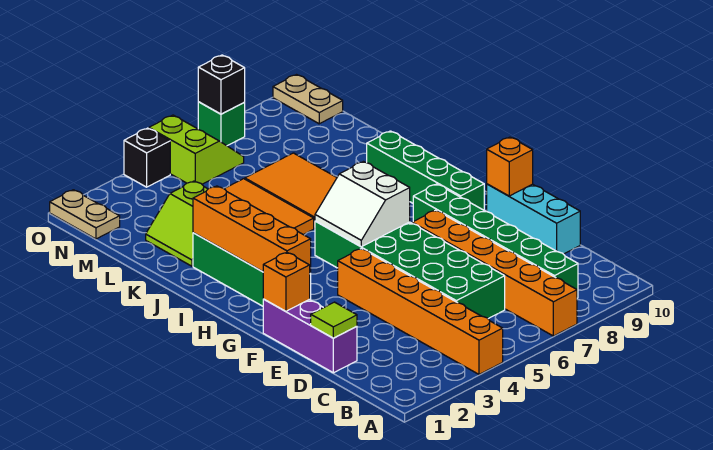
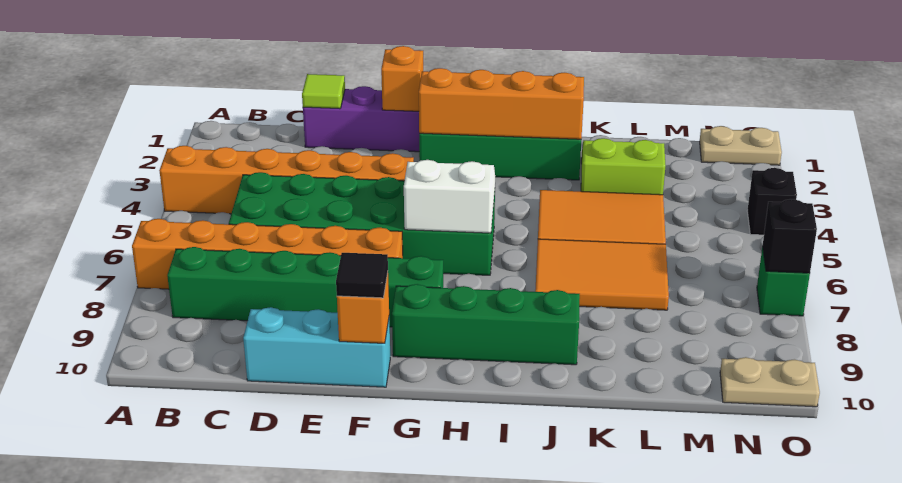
none -> black tile F10 level 3
lime slope N5:O6 level 1 top 5 -> none

